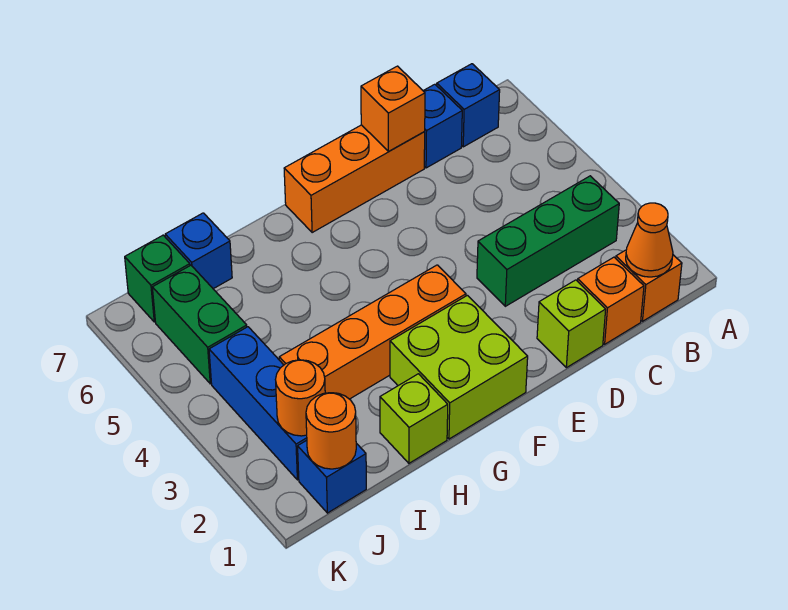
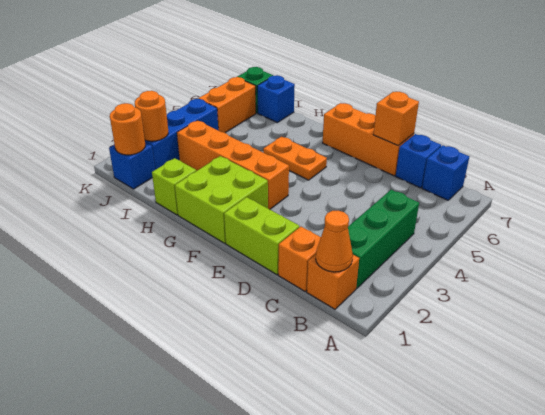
green brick B3:D3 level 1 -> green brick B2:B4 level 1
lime brick D1 level 1 -> lime brick D1:E1 level 1
none -> orange plate F5:G5 level 1
green brick J5:J6 level 1 -> orange brick J5:J6 level 1

